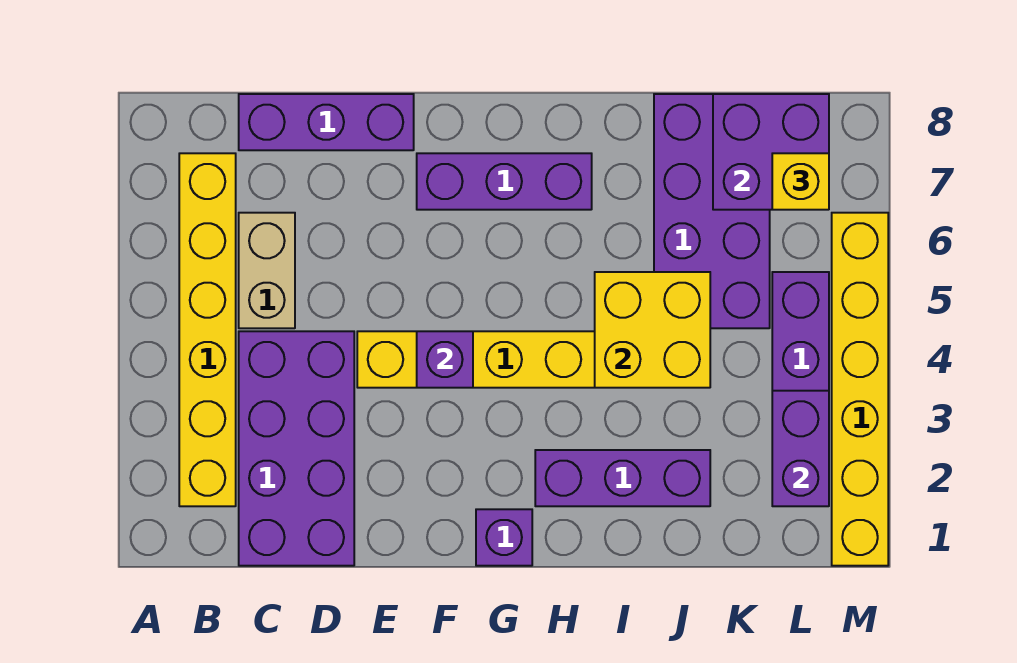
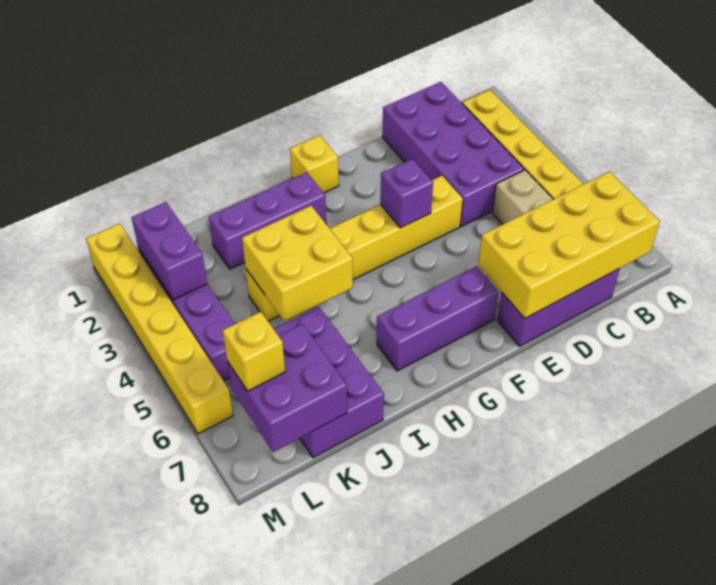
none -> yellow brick B7:E8 level 2
purple brick G1 level 1 -> yellow brick G1 level 1
purple brick J5:K8 level 1 -> purple brick J6:K8 level 1

